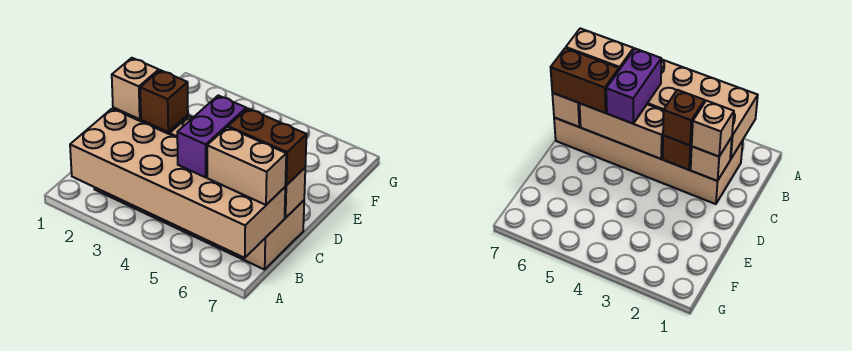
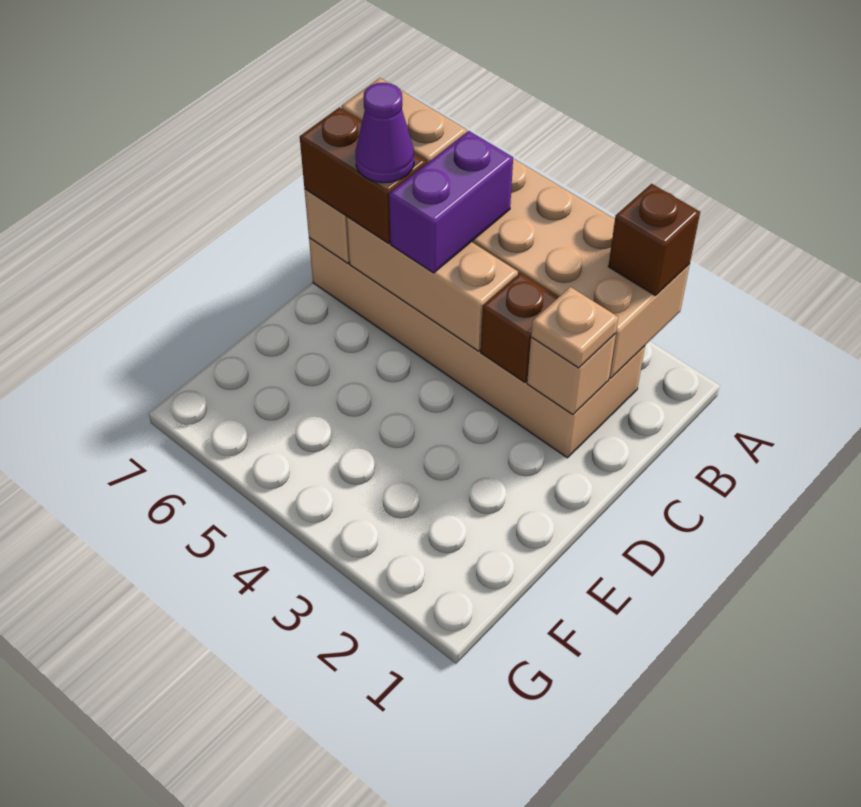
tan brick C2 level 3 -> tan plate C2 level 3
brown brick C3 level 3 -> brown brick A2 level 3
none -> purple cone C6 level 4

